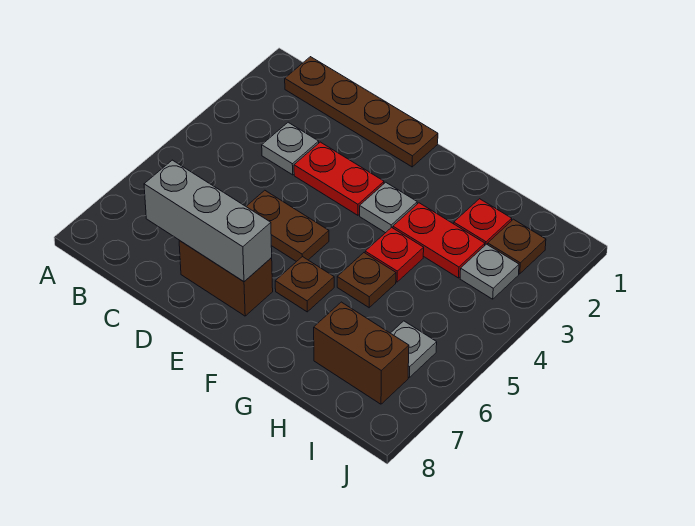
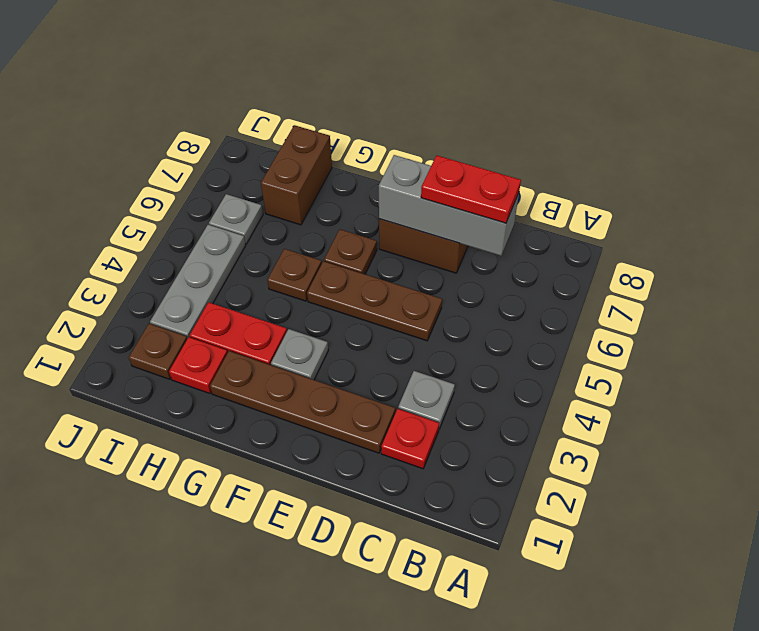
brown plate B1:E1 level 1 -> brown plate D2:G2 level 1
red plate D3:E3 level 1 -> red plate C7:D7 level 3
brown plate D5:E5 level 1 -> brown plate D5:F5 level 1
red plate G4 level 1 -> red plate C2 level 1
brown brick H7:I7 level 1 -> brown brick H7:H8 level 1
grey plate I3 level 1 -> grey plate I3:I5 level 1

